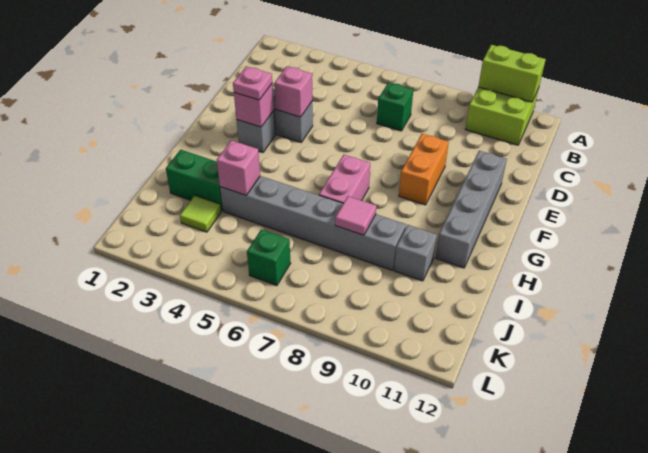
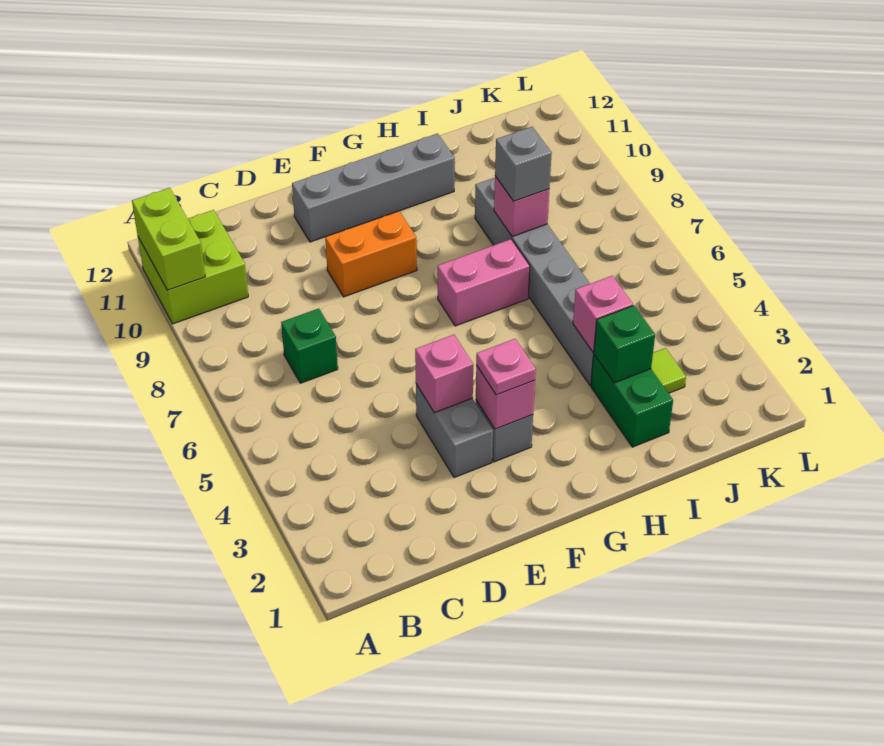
pink tile I8 level 2 -> pink brick I8 level 2
grey brick I10 level 1 -> grey brick I8 level 3
green brick K6 level 1 -> green brick I3 level 2

